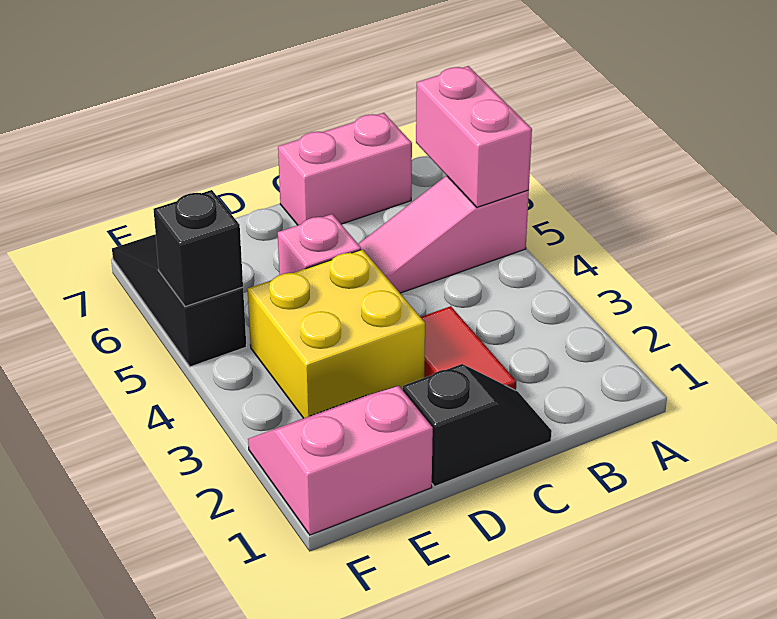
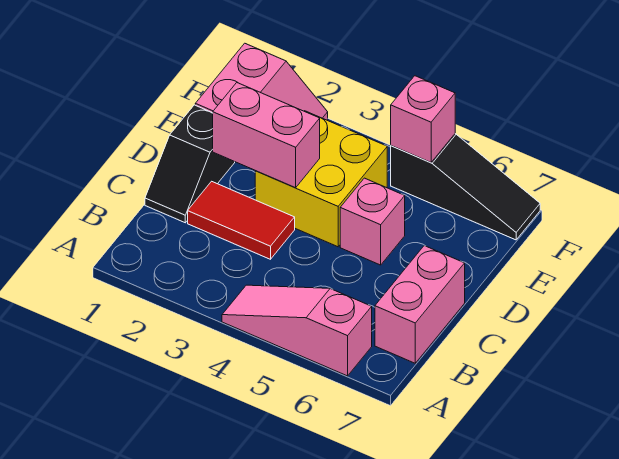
pink slope A5:C5 level 1 top A -> pink slope A4:A6 level 1 top 6
pink brick A5:A6 level 2 -> pink brick D2:D3 level 2
black brick F5 level 2 -> pink brick F5 level 2

